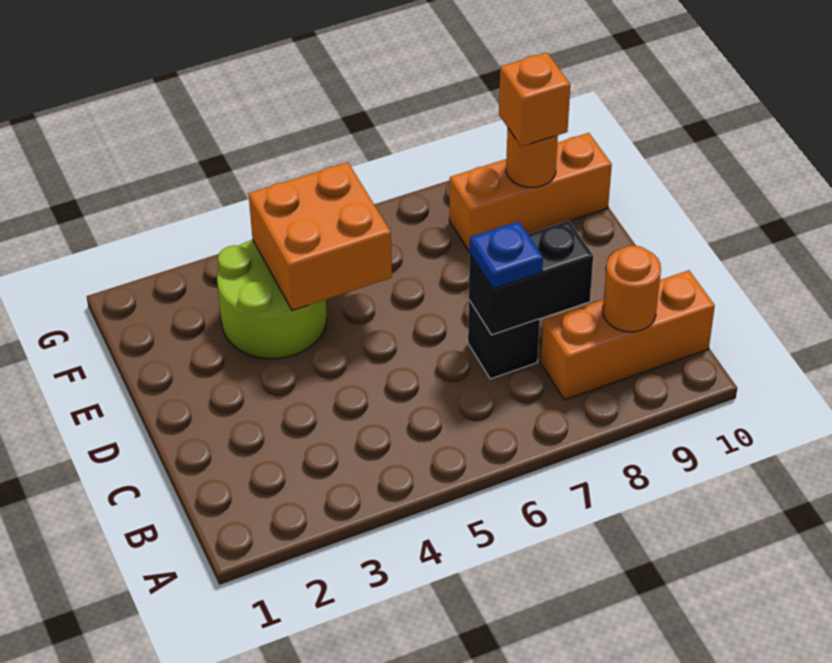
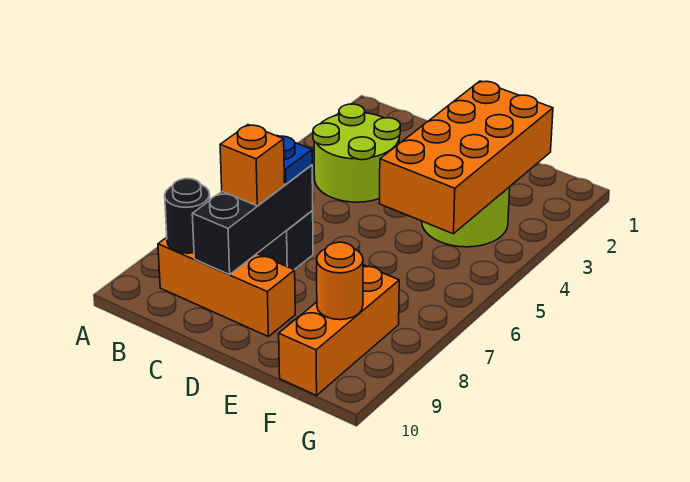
none -> lime round brick B3:C4 level 1
orange brick B8:B10 level 1 -> orange brick B9:D9 level 1
orange round brick B9 level 2 -> black round brick B9 level 2
black brick C7:C8 level 2 -> black brick C7:C9 level 2
orange brick E4:F5 level 2 -> orange brick E2:F5 level 2
orange brick F9 level 3 -> orange brick C8 level 3

